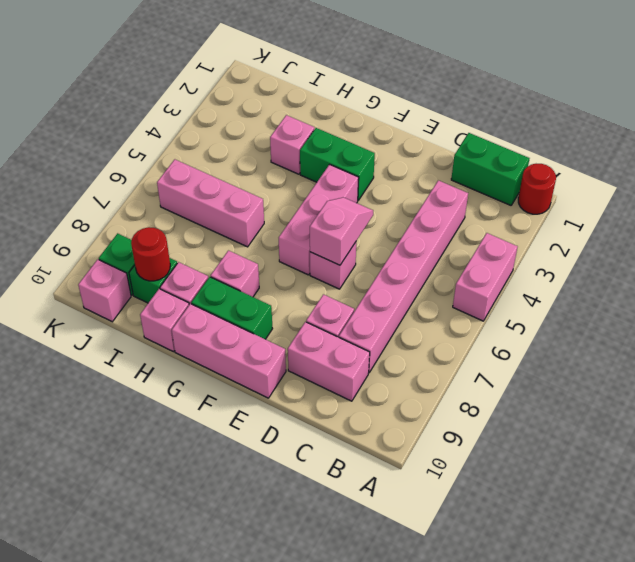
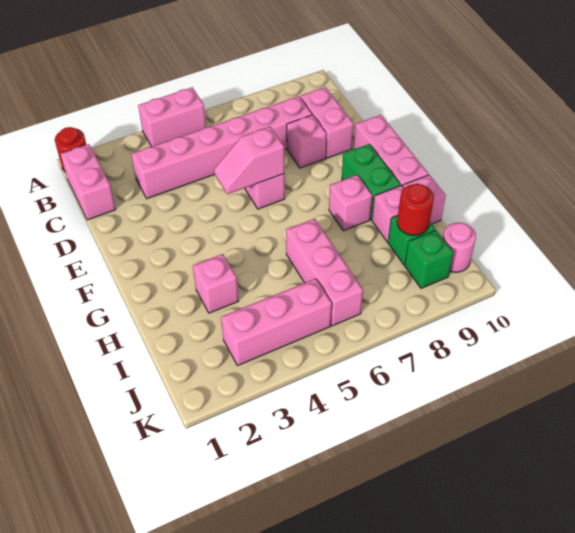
green brick B1:C1 level 1 -> pink brick B1:C1 level 1
green brick F3:G3 level 1 -> none
pink brick F4:F6 level 1 -> pink brick J3:J5 level 1
pink brick J10 level 1 -> pink round brick J10 level 1

